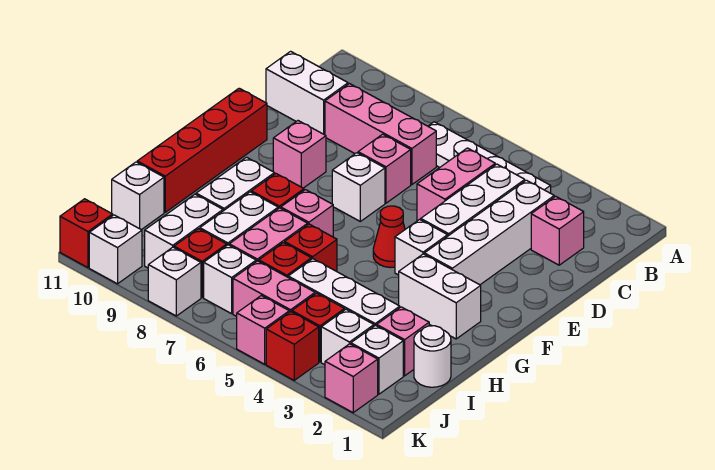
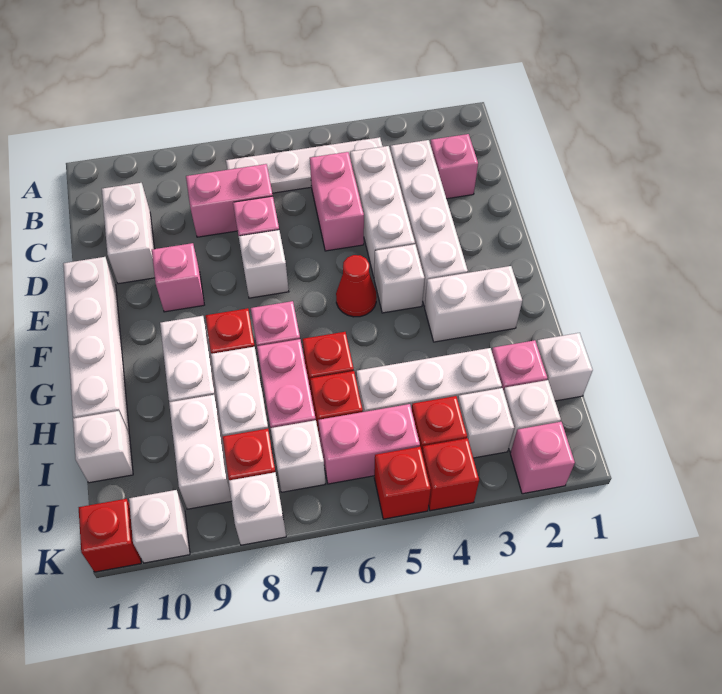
pink brick C7:C9 level 1 -> pink brick C7:C8 level 1
white brick C10:C11 level 1 -> white brick C10:D10 level 1
red brick E11:H11 level 1 -> white brick E11:H11 level 1
white round brick I1 level 1 -> white brick I1 level 1
pink brick K5 level 1 -> red brick K5 level 1

